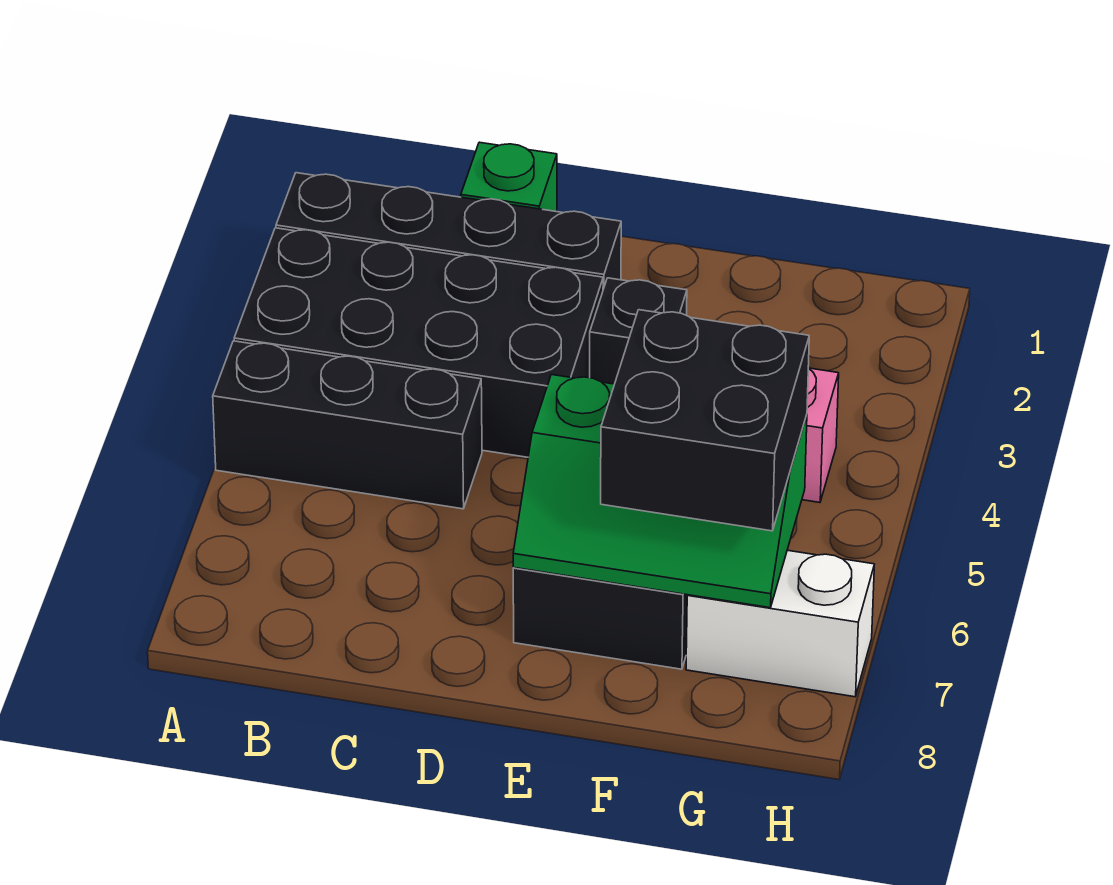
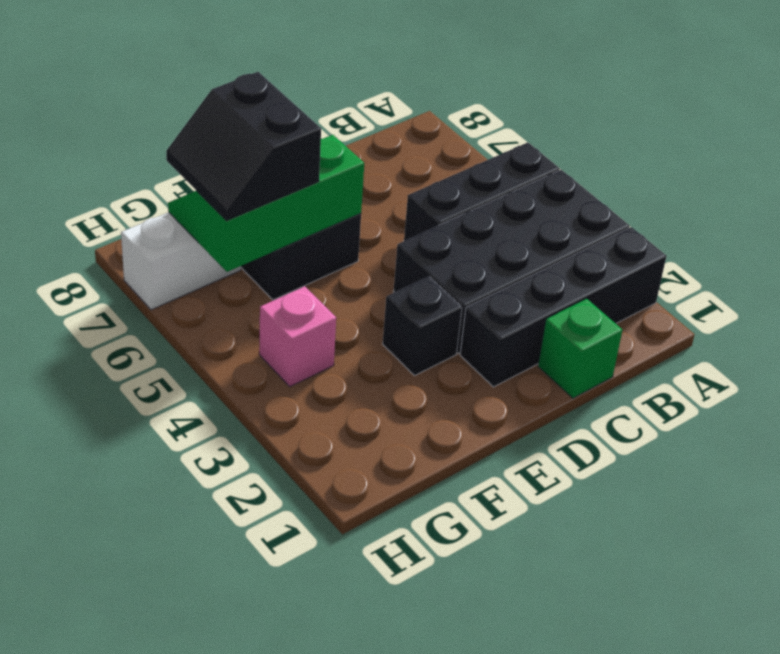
black brick F6:G7 level 3 -> black slope F6:G7 level 3 top F

